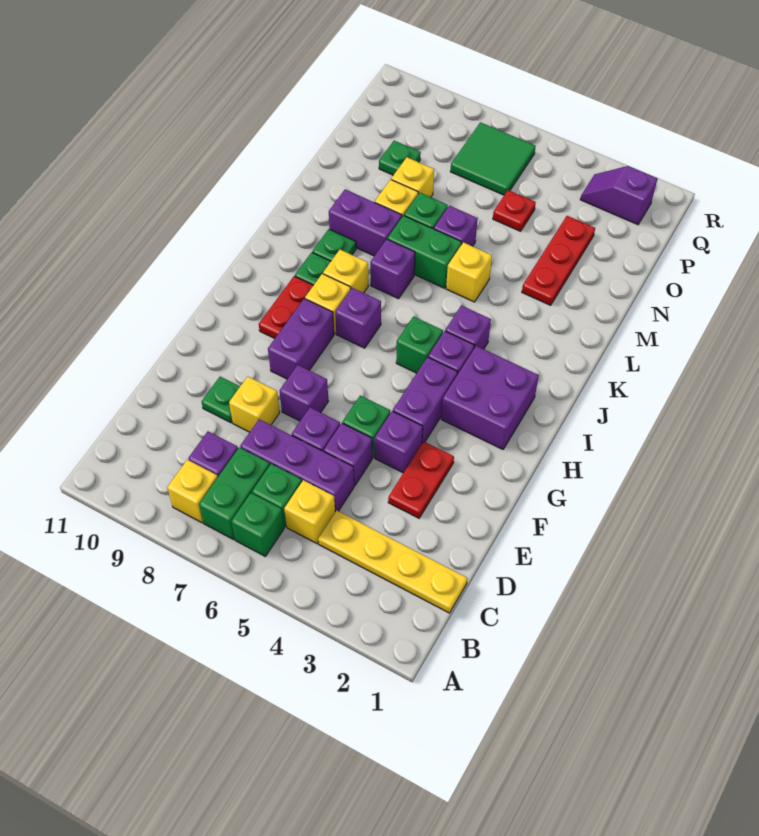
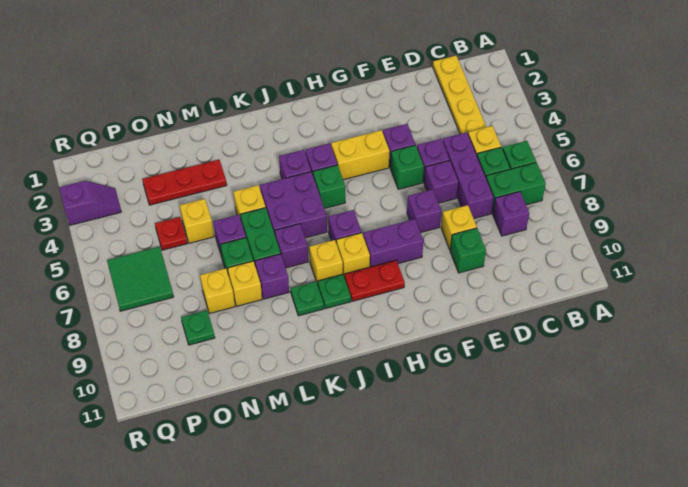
yellow brick B8 level 1 -> yellow brick N5 level 1
red plate E3:F3 level 1 -> none
green plate E9 level 1 -> green brick E9 level 1
purple brick G4:H4 level 1 -> yellow brick G4:H4 level 1
purple brick H2:I3 level 1 -> purple brick J5:K6 level 1
purple brick L8:L9 level 1 -> purple brick L8 level 1
purple slope Q2:Q3 level 1 top 2 -> purple slope Q3:R3 level 1 top R

